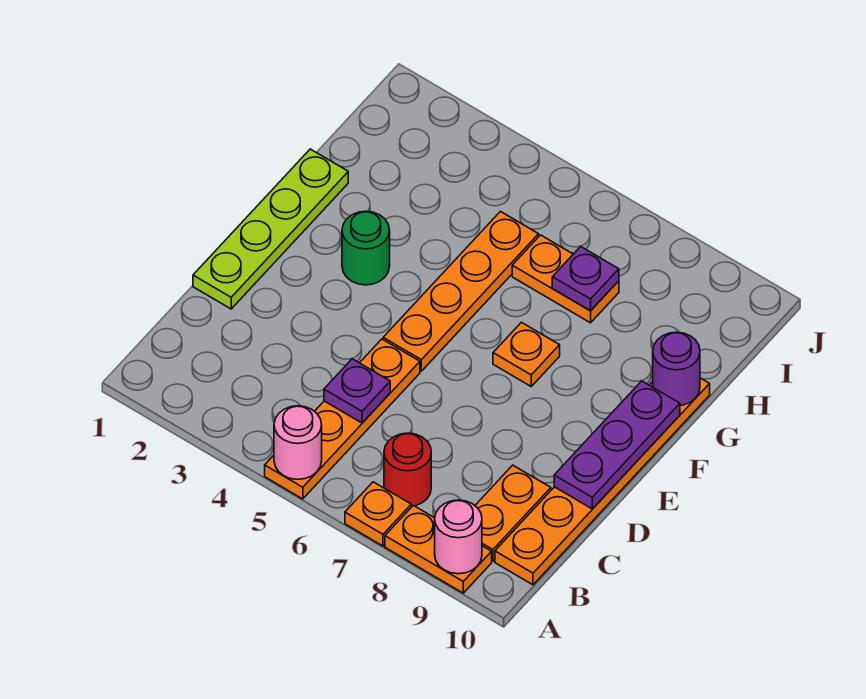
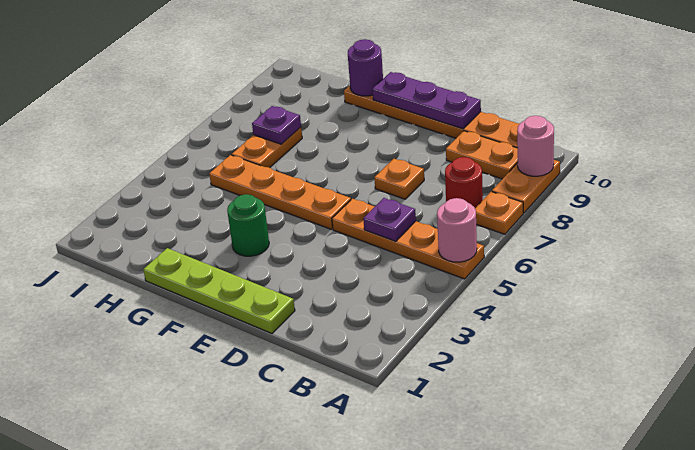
orange plate F7 level 1 -> orange plate D7 level 1

